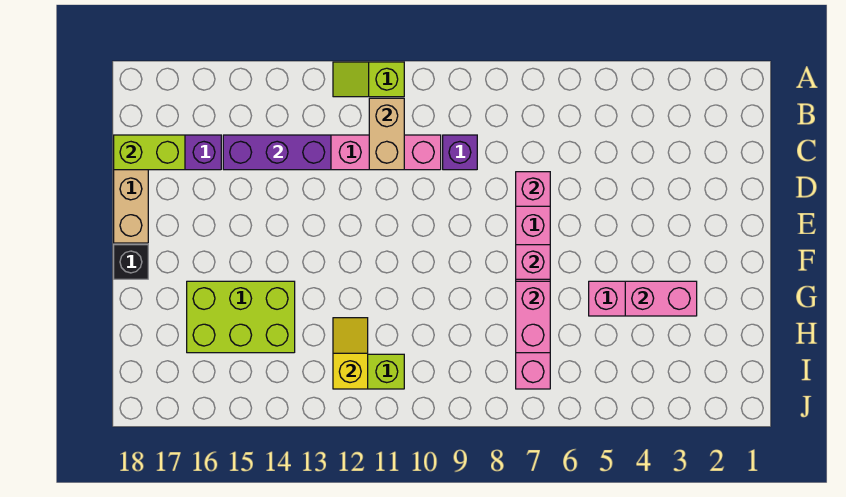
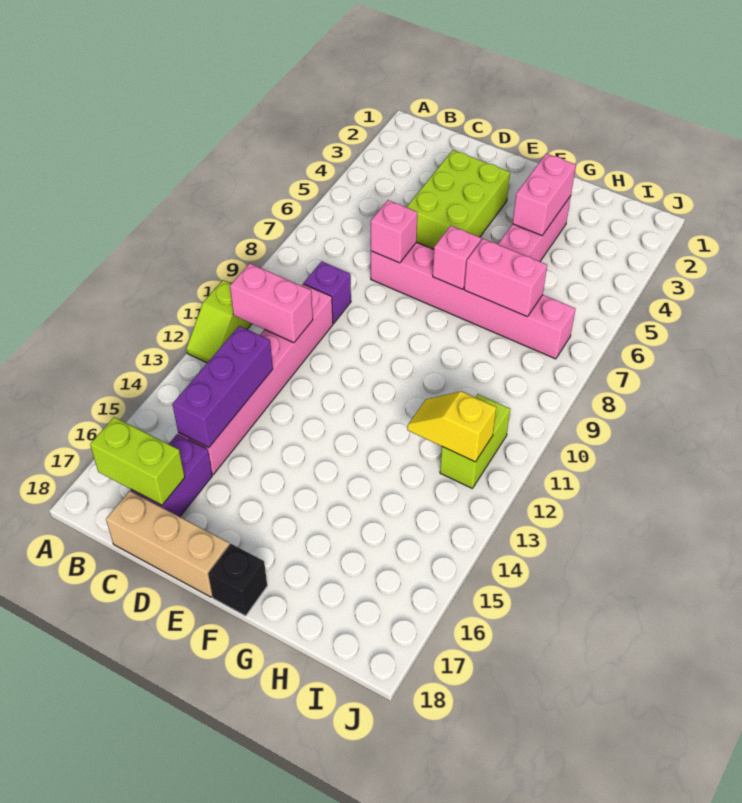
tan brick B11:C11 level 2 -> pink brick B11:C11 level 2
lime brick C17:C18 level 2 -> lime brick B17:C17 level 2
lime brick G14:H16 level 1 -> lime brick D3:E5 level 1

